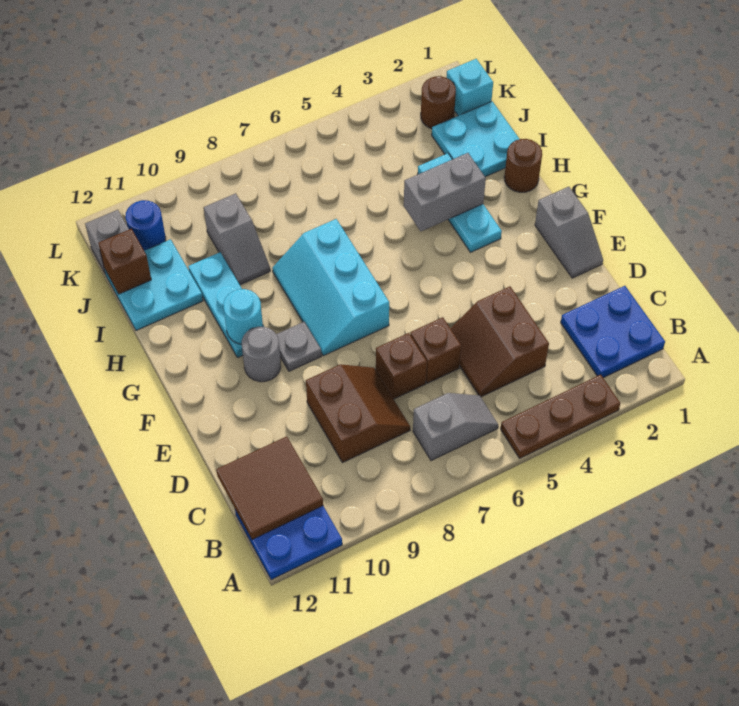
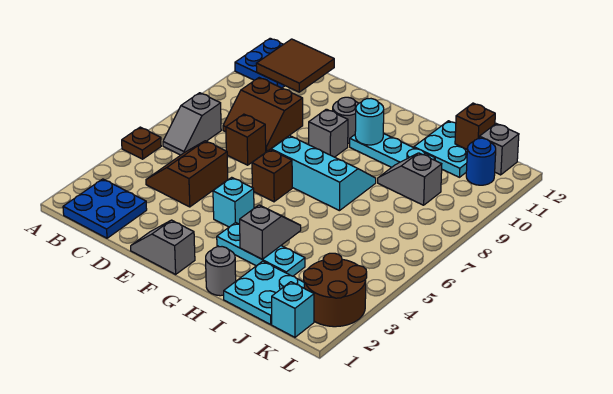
brown plate A3:A5 level 1 -> brown plate A5 level 1
brown slope C4:D5 level 1 top 4 -> brown slope C4:D5 level 1 top D
brown brick D6 level 1 -> brown brick F6 level 1
none -> cyan brick F4 level 1
grey plate F9 level 1 -> grey brick F9 level 1
brown round brick H1 level 1 -> grey round brick H1 level 1
grey brick H3:H4 level 2 -> grey slope H3:H4 level 2 top 3
brown round brick K2 level 1 -> brown round brick K2:L3 level 1

